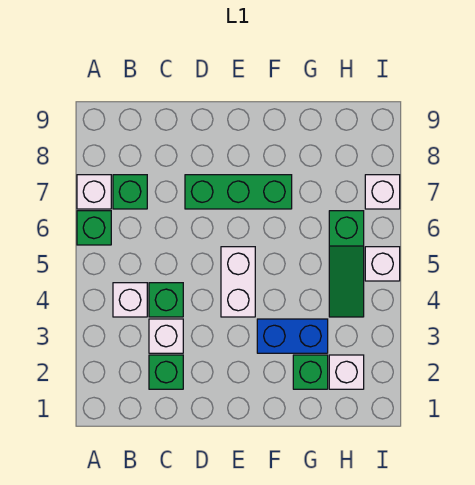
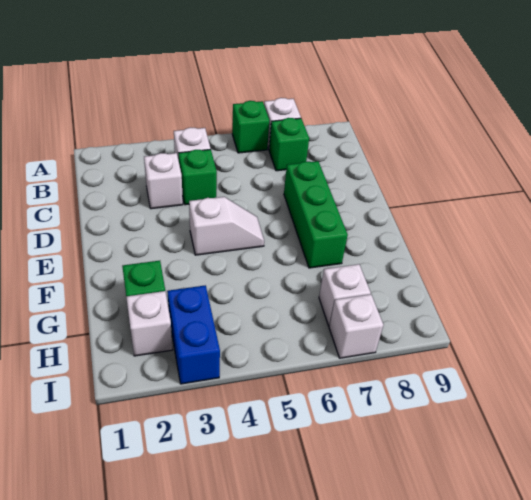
green brick C2 level 1 -> none
white brick E4:E5 level 1 -> white slope E4:E5 level 1 top 4
blue brick F3:G3 level 1 -> blue brick H3:I3 level 1
green slope H4:H6 level 1 top 6 -> none
white brick I5 level 1 -> white brick H7 level 1

